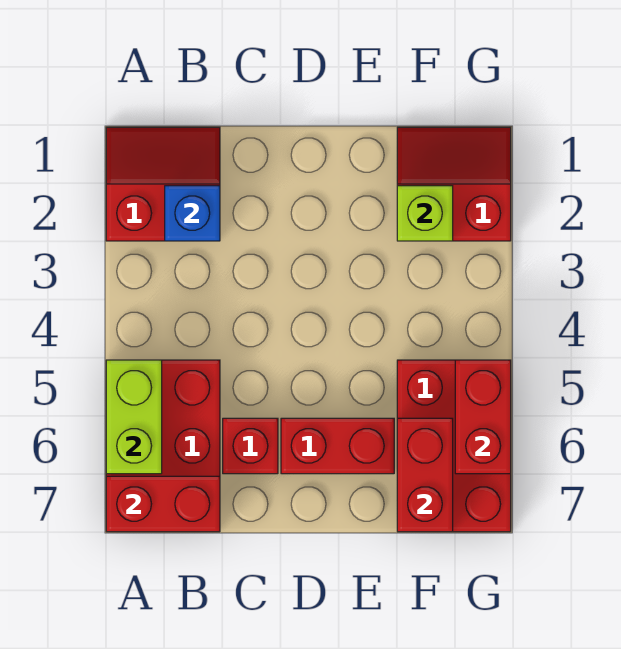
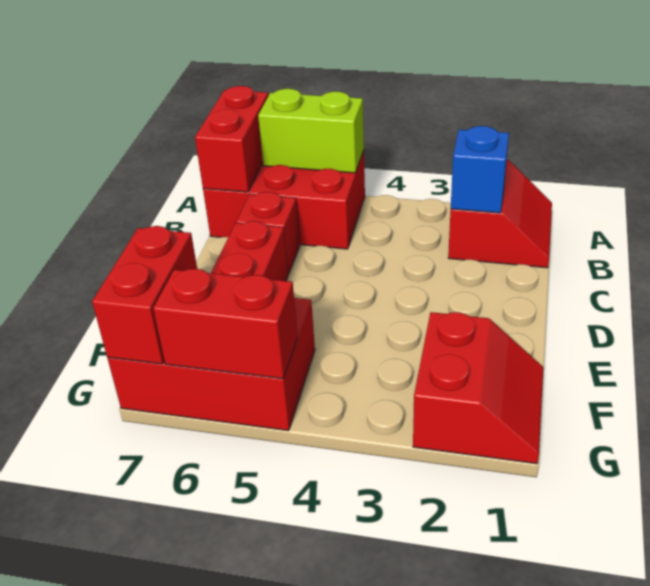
lime brick F2 level 2 -> none
red brick F6:F7 level 2 -> red brick F7:G7 level 2

